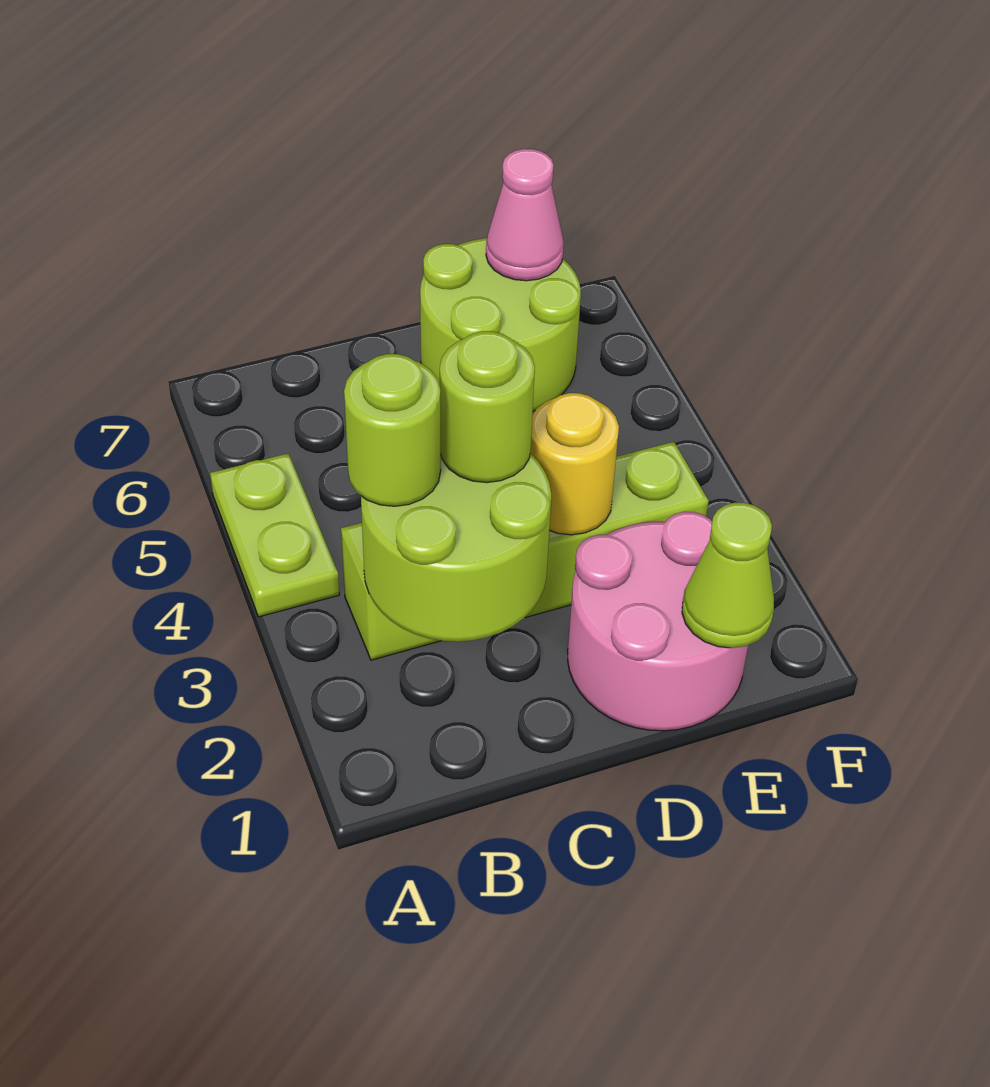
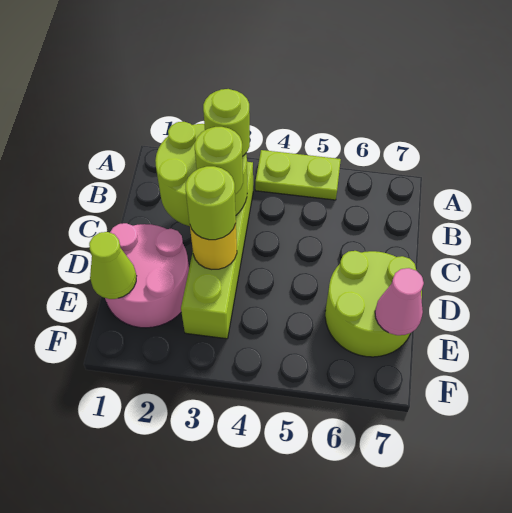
none -> lime round brick D3 level 3

